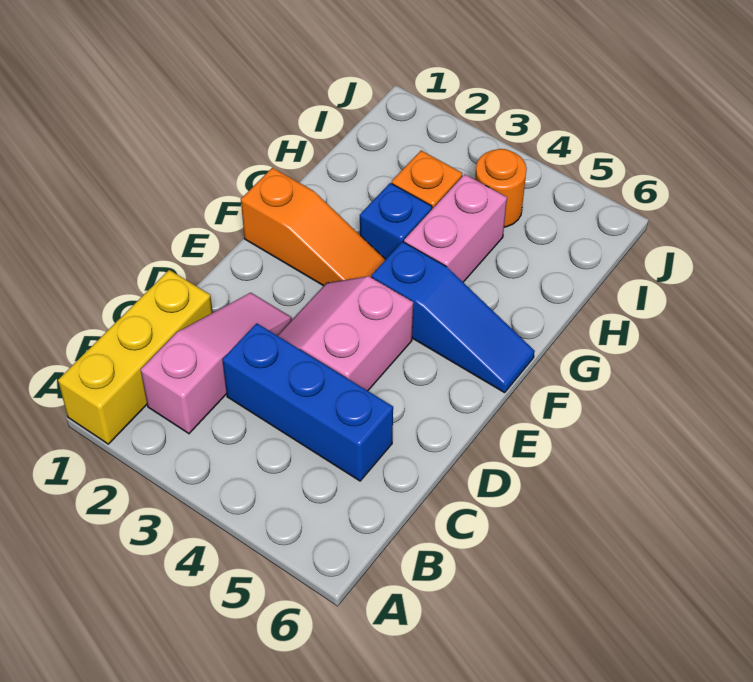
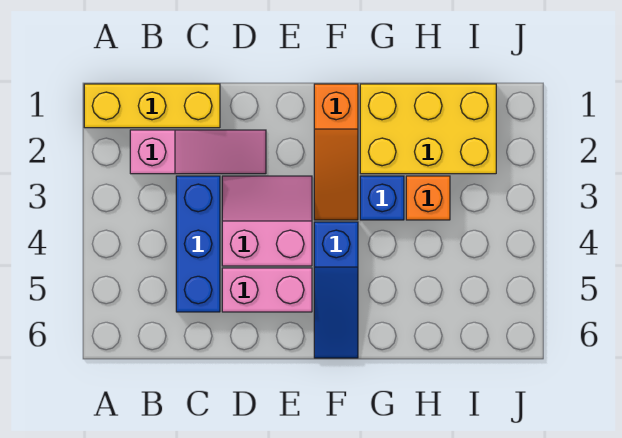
none -> yellow brick G1:I2 level 1
pink brick G4:H4 level 1 -> pink brick D5:E5 level 1
orange round brick I4 level 1 -> none

